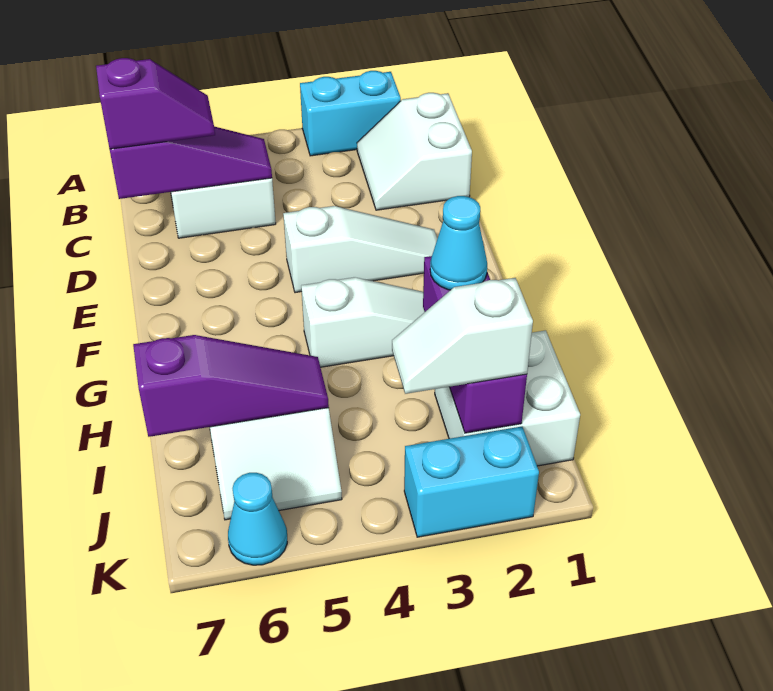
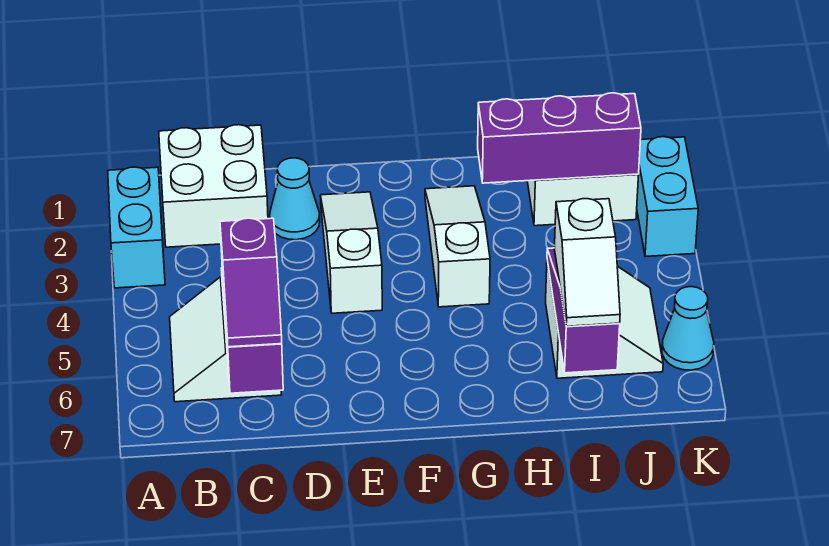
white slope B1:C2 level 1 top 1 -> white brick B1:C2 level 1
purple slope C6:C7 level 3 top 7 -> purple slope C6:C7 level 3 top 6
cyan cone H2 level 3 -> cyan cone D2 level 1
white slope J2:J3 level 3 top 2 -> white slope I6:I7 level 3 top 6

